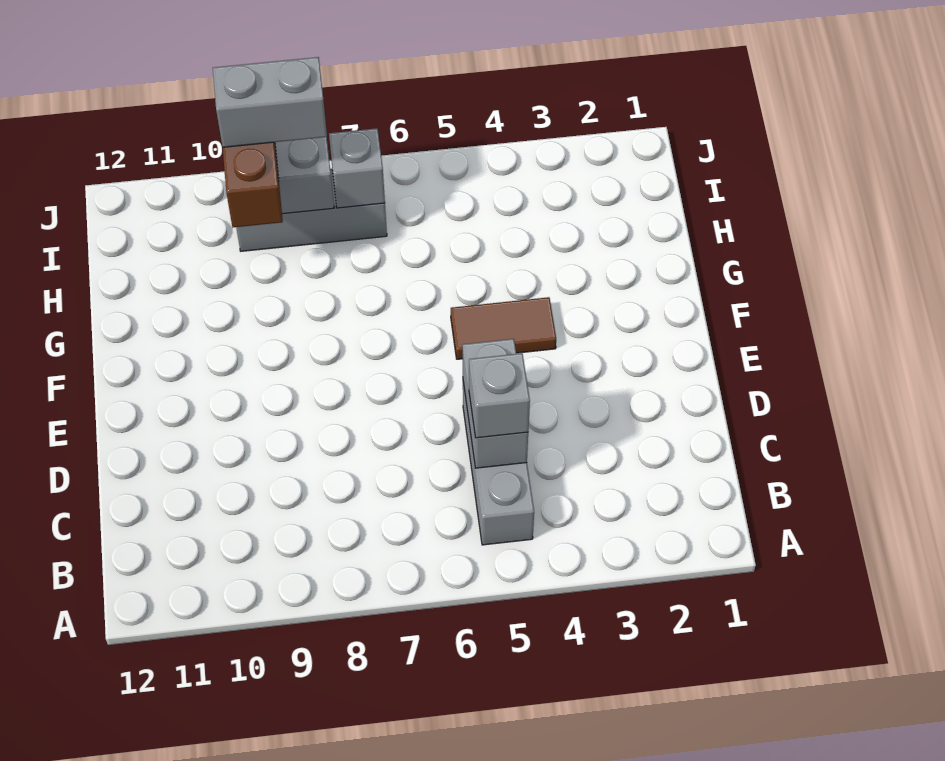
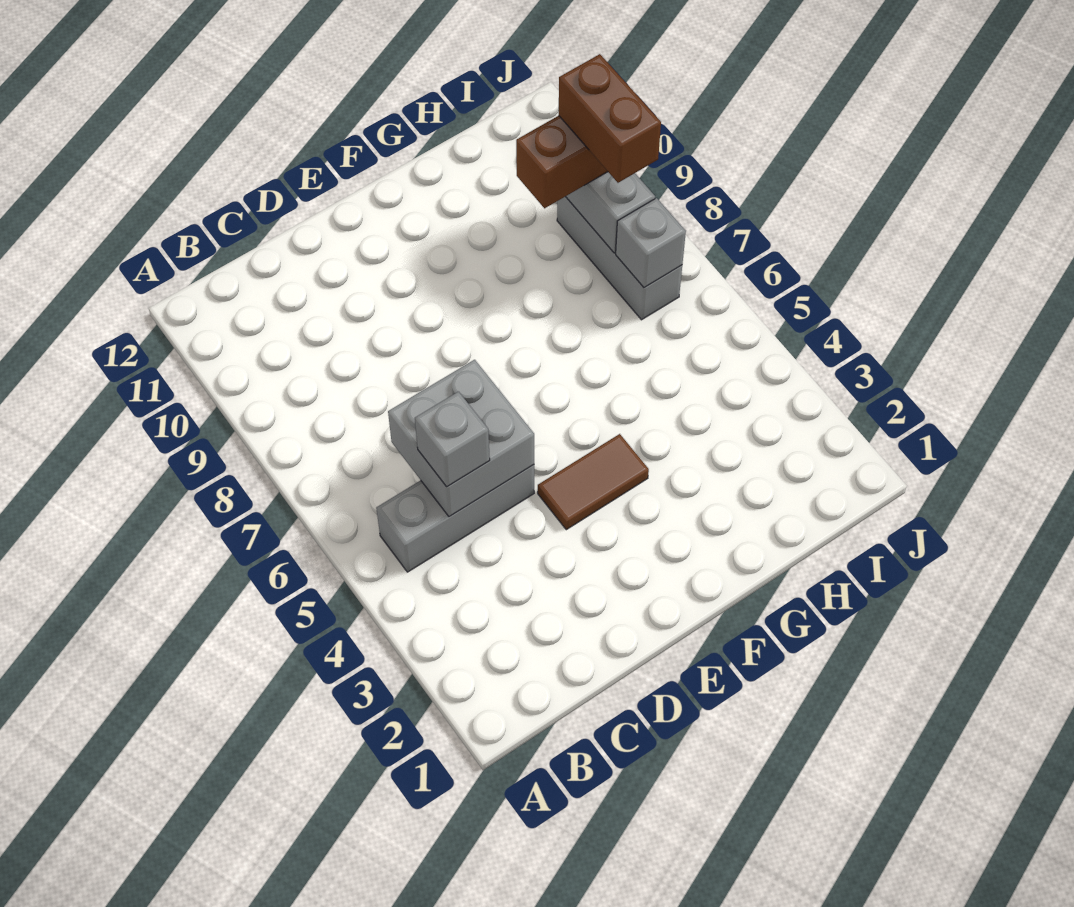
grey brick C5:D5 level 2 -> grey brick C5:D6 level 2
brown tile F4:F5 level 1 -> brown tile E4:F4 level 1
grey brick I8:I9 level 4 -> brown brick I8:I9 level 4

